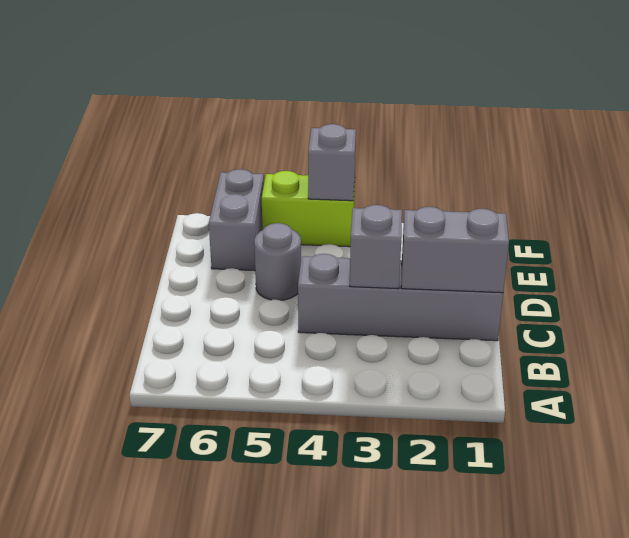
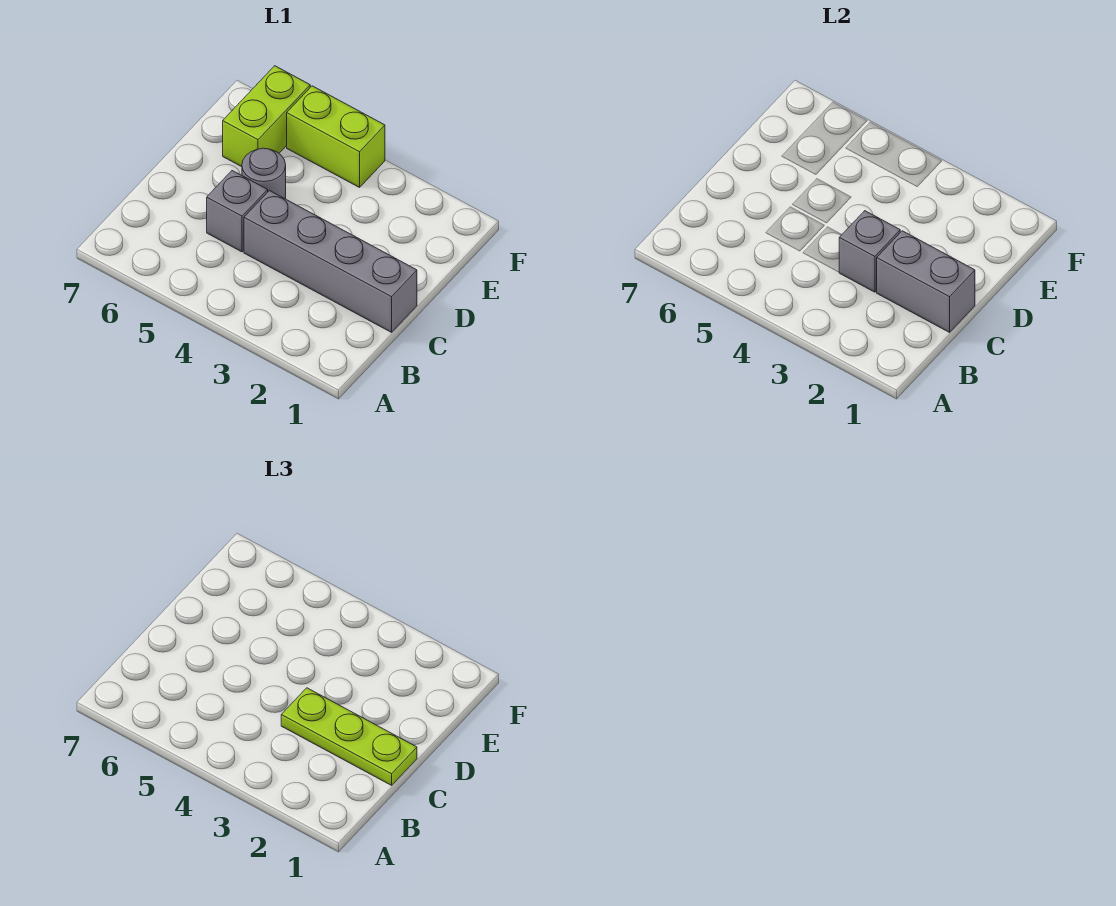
none -> lime plate C1:C3 level 3
grey brick E6:F6 level 1 -> lime brick E6:F6 level 1
grey brick F4 level 2 -> grey brick C5 level 1

